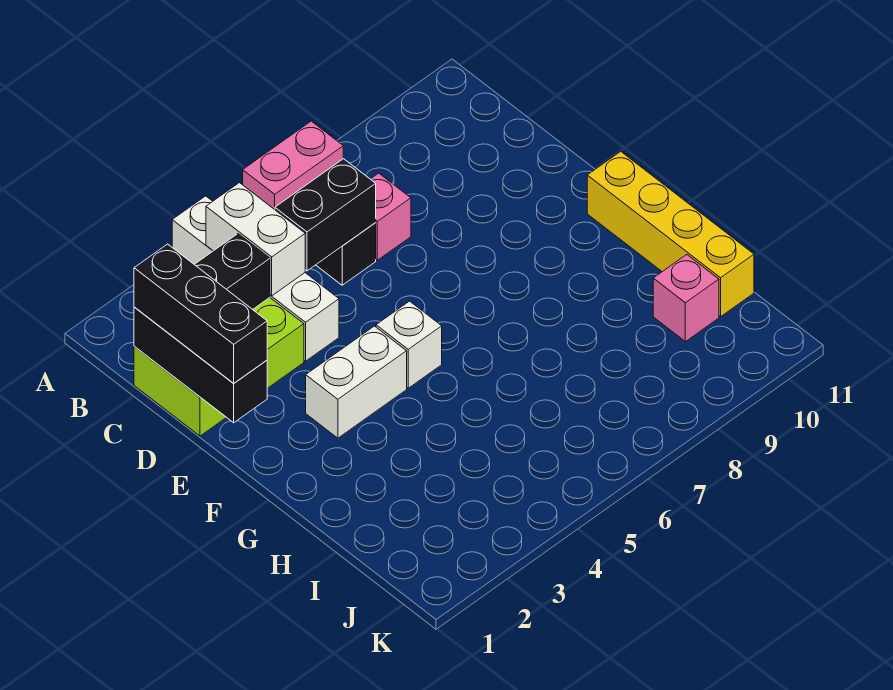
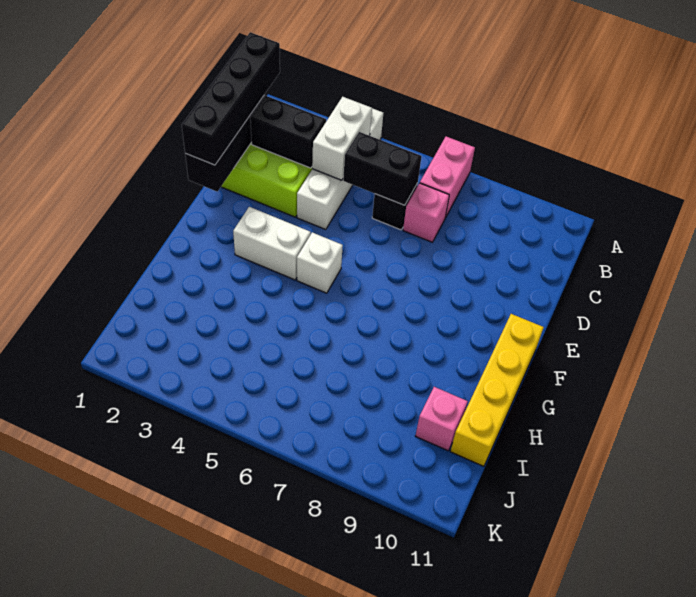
pink brick A6:A7 level 1 -> pink brick A7:B7 level 1
black brick C1:E1 level 3 -> black brick B1:E1 level 3

